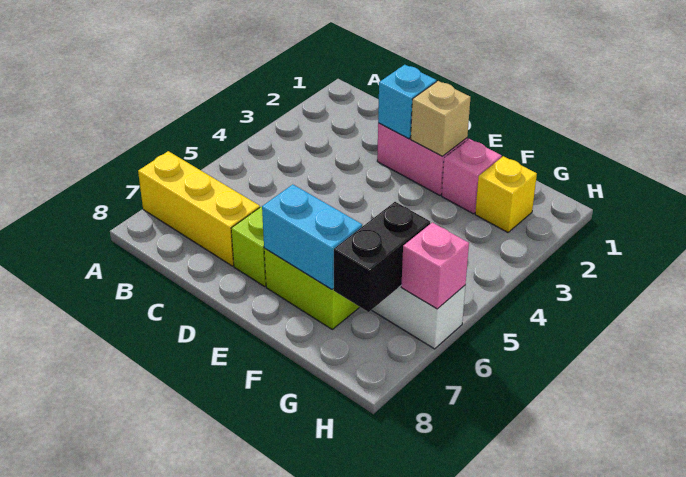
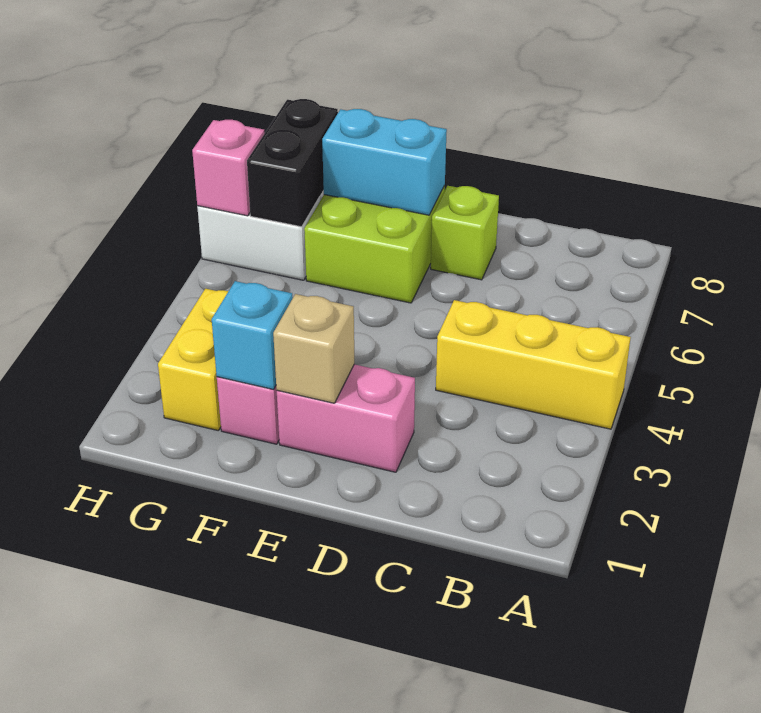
yellow brick A7:C7 level 1 -> yellow brick A4:C4 level 1
cyan brick D2 level 2 -> cyan brick F2 level 2
yellow brick G2 level 1 -> yellow brick G2:G3 level 1

